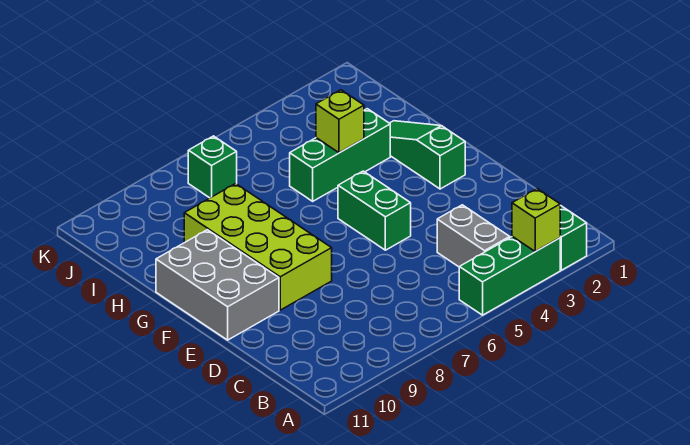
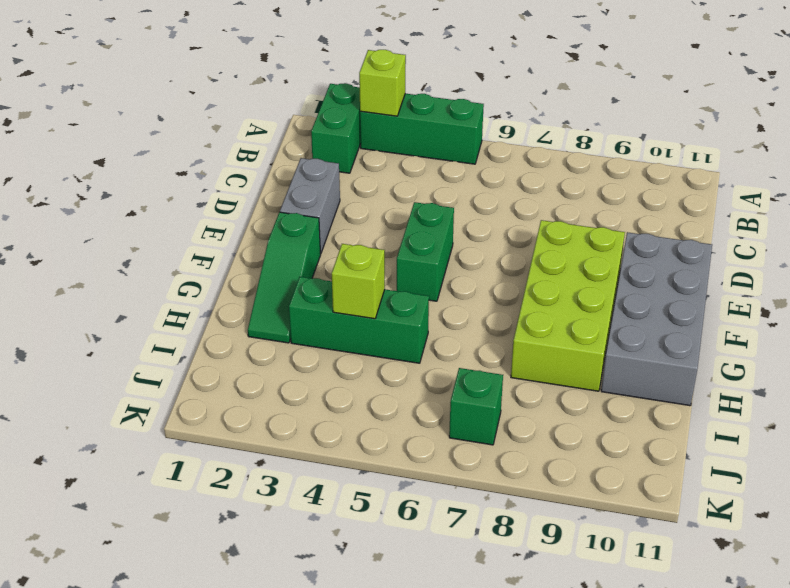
grey brick B4:C4 level 1 -> grey brick D2:E2 level 1
grey brick E10:G11 level 1 -> grey brick E10:H11 level 1

